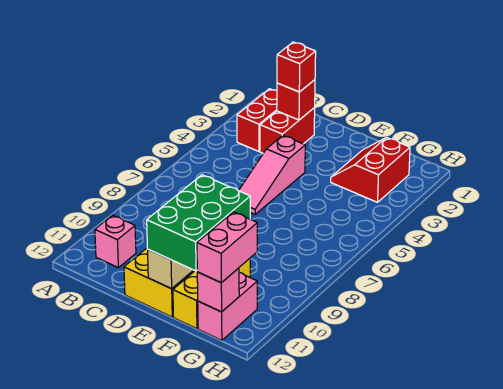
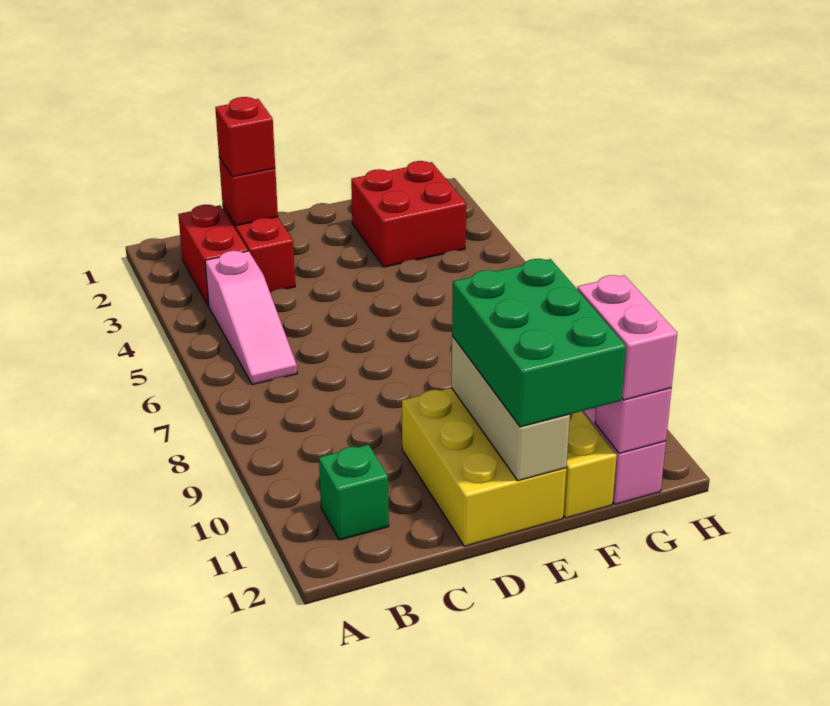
pink brick B11 level 1 -> green brick B11 level 1
pink slope D4:D6 level 1 top 4 -> pink slope B4:B6 level 1 top 4
red slope F2:G3 level 1 top G -> red brick F2:G3 level 1

